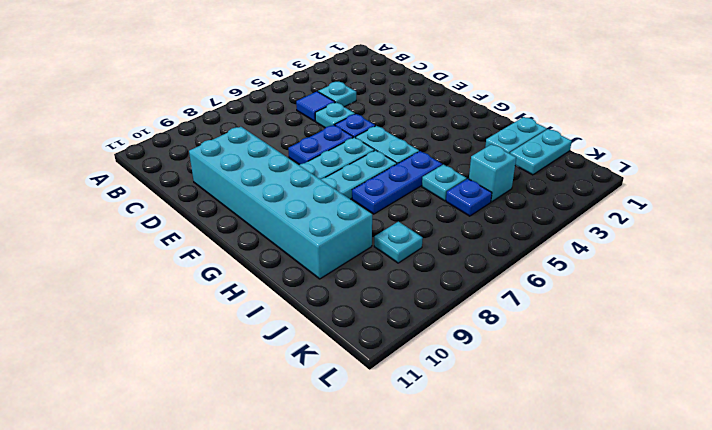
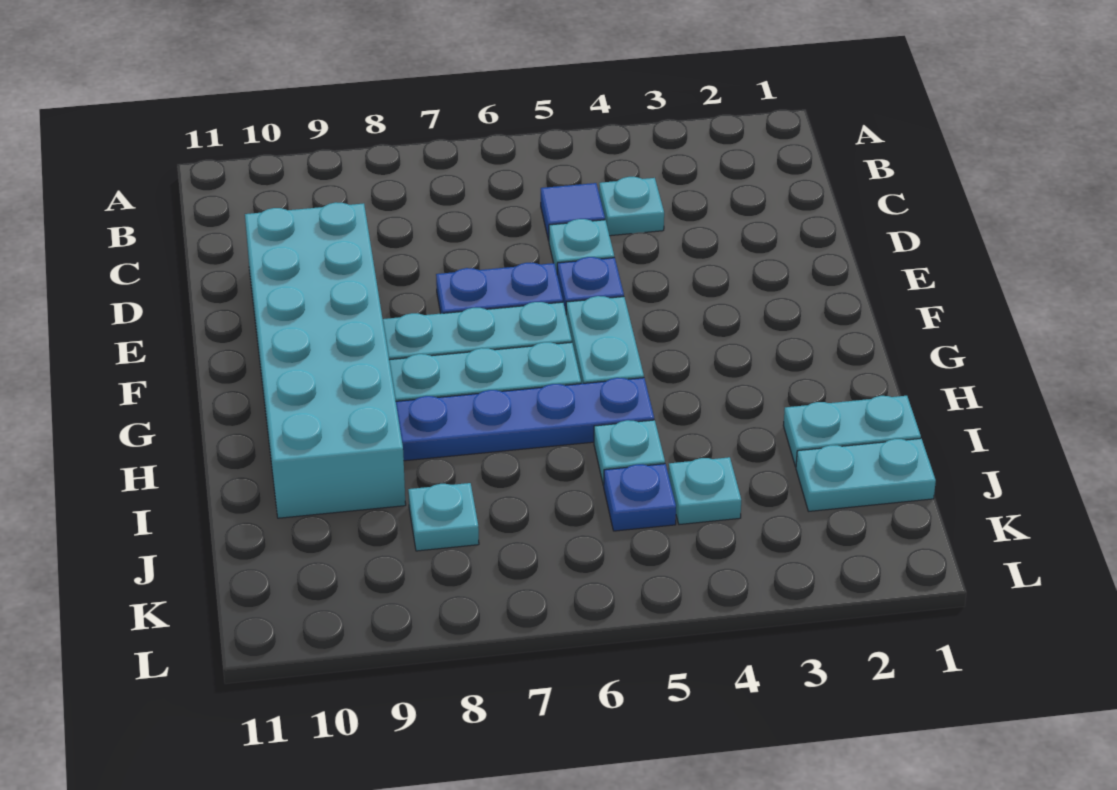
blue plate H5:H7 level 1 -> blue plate H5:H8 level 1
cyan brick J4 level 1 -> cyan plate J4 level 1

